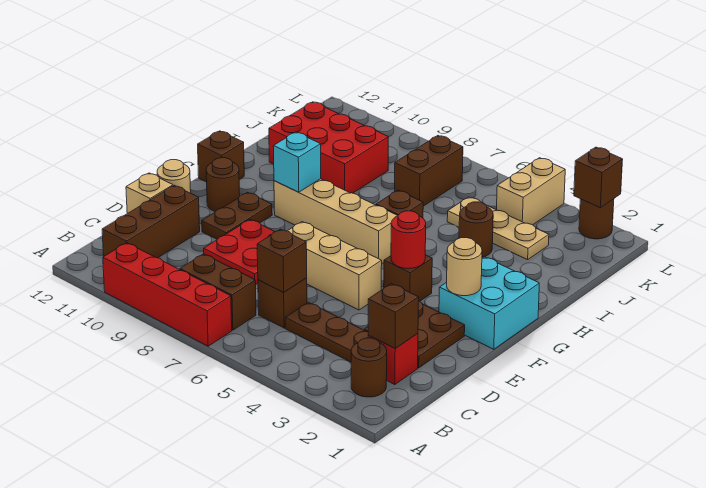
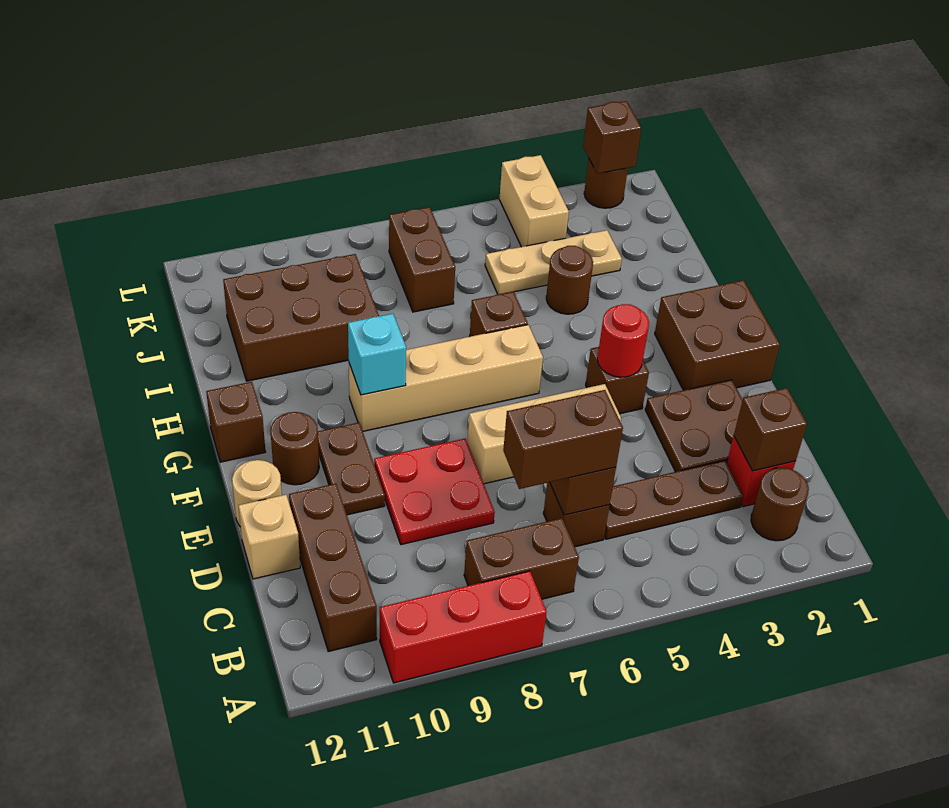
red brick A7:A10 level 1 -> red brick A8:A10 level 1
none -> brown brick C6:C7 level 3
cyan brick F1:G2 level 1 -> brown brick F1:G2 level 1
tan round brick F2 level 2 -> none
red brick I9:J11 level 1 -> brown brick I9:J11 level 1

